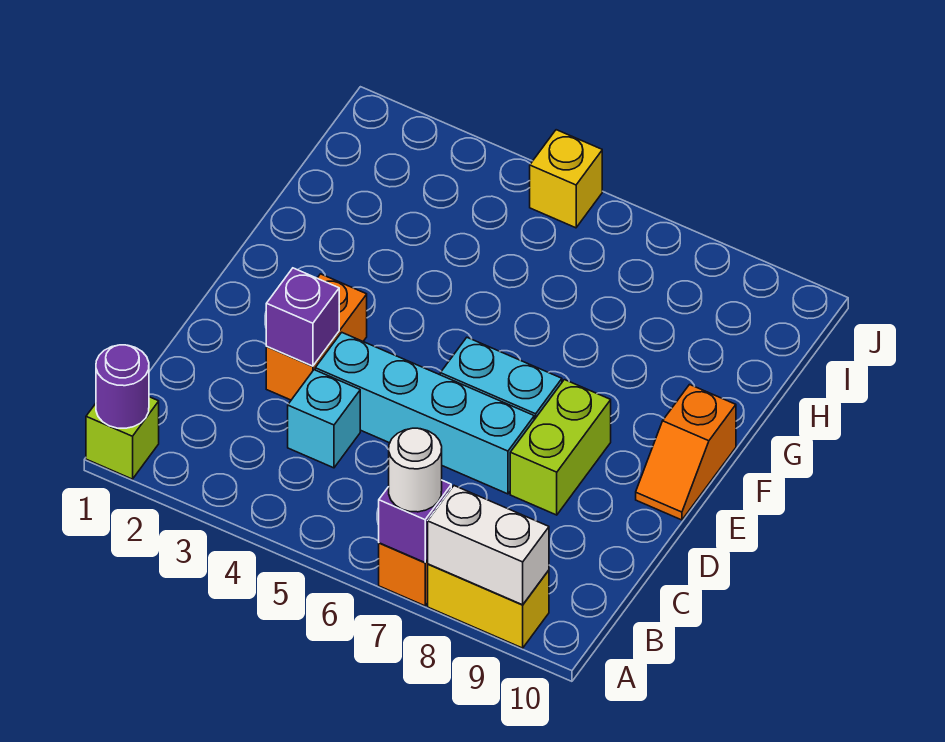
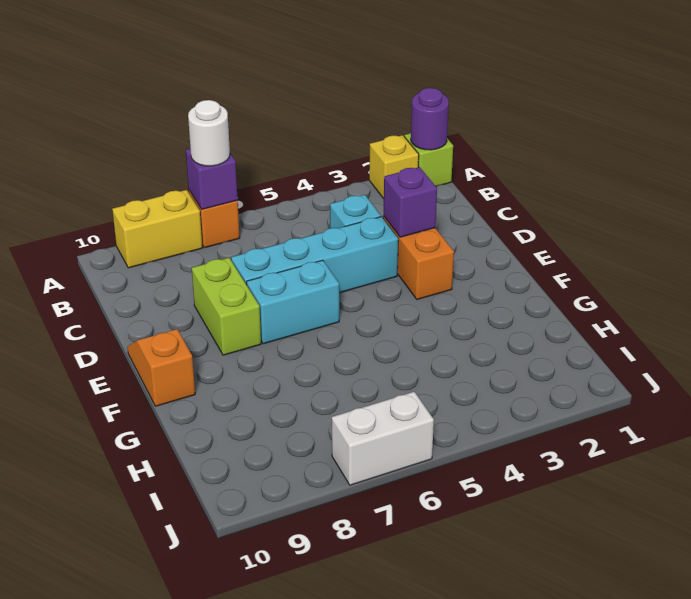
white brick A8:A9 level 2 -> white brick J6:J7 level 1
yellow brick J5 level 1 -> yellow brick A2 level 1

